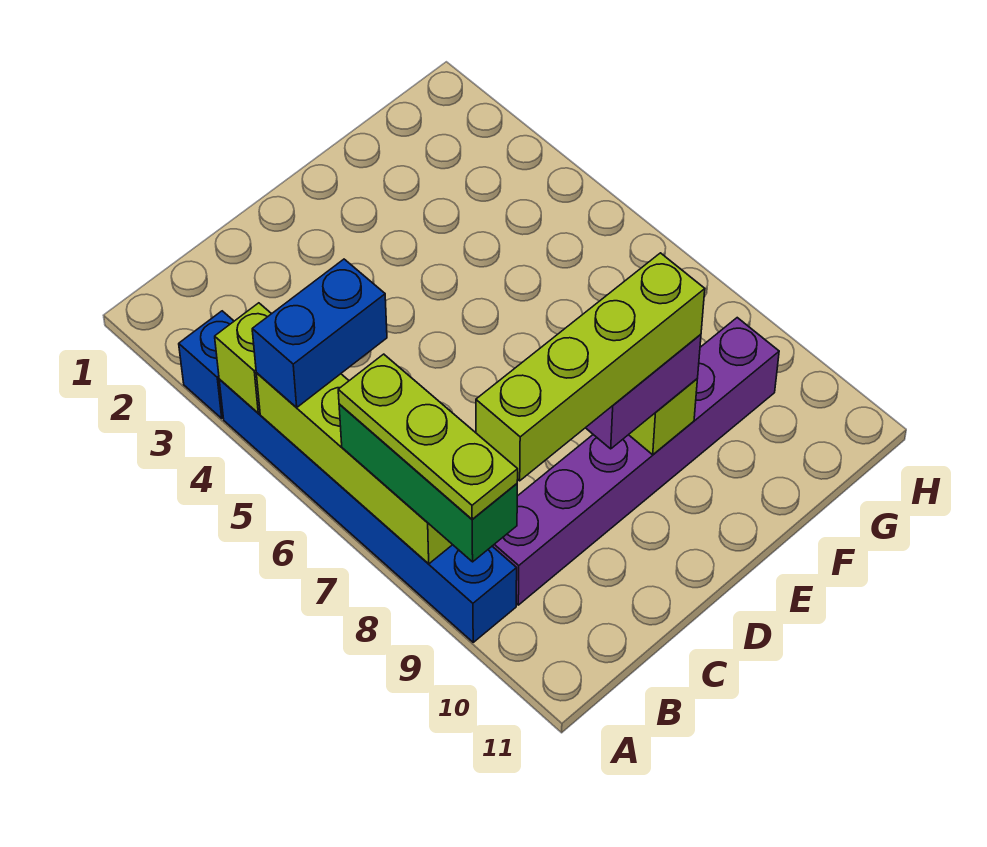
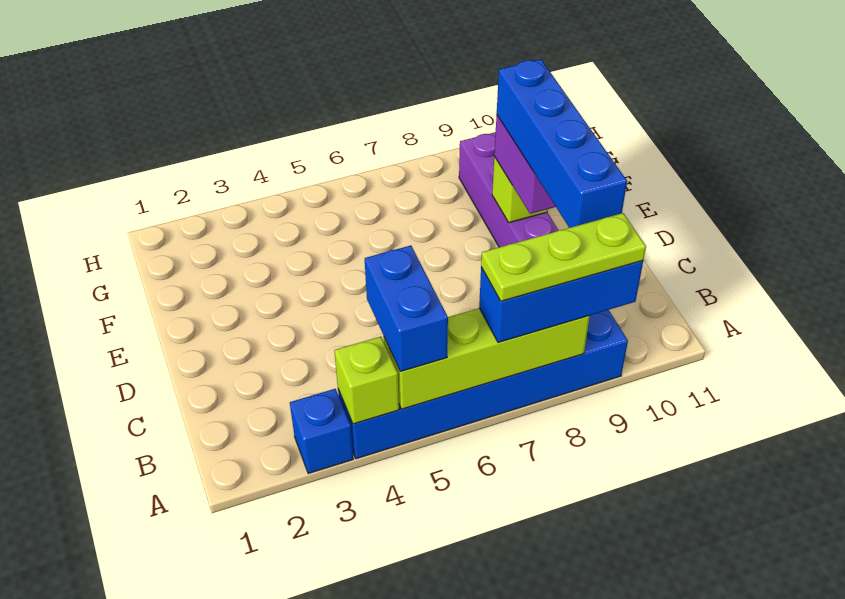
green brick A7:A9 level 3 -> blue brick A7:A9 level 3
lime brick B9:E9 level 4 -> blue brick B9:E9 level 4

